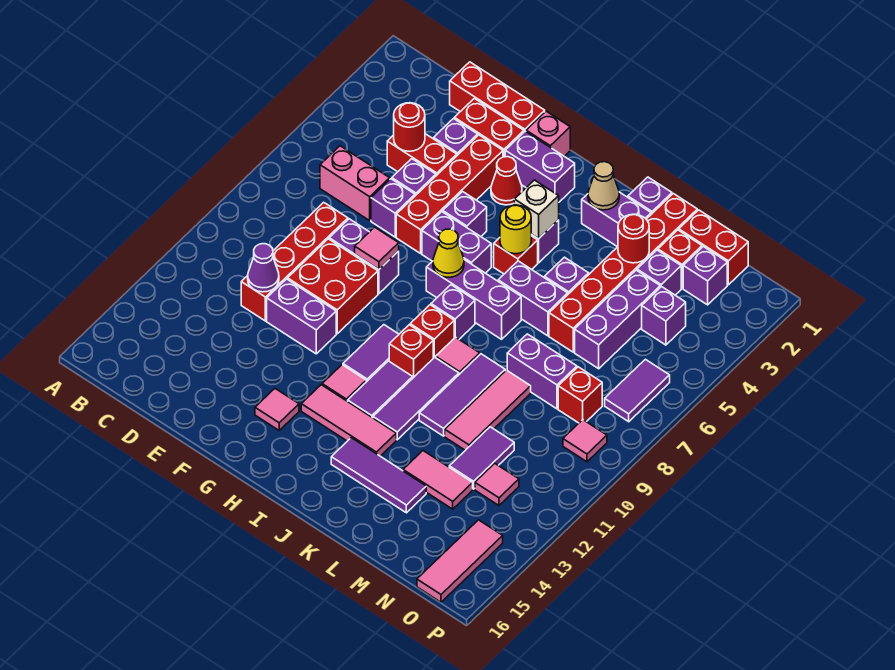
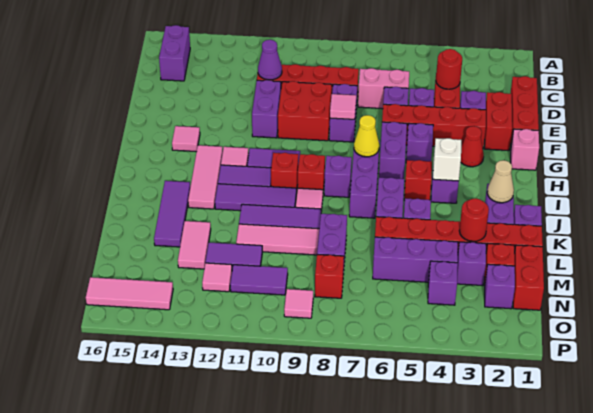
pink brick C6:D6 level 1 -> pink brick D6:D7 level 1
purple brick G2:H2 level 1 -> purple brick B15:C15 level 1
yellow round brick I5 level 2 -> none
purple tile O6:O7 level 1 -> purple tile N10:N11 level 1

